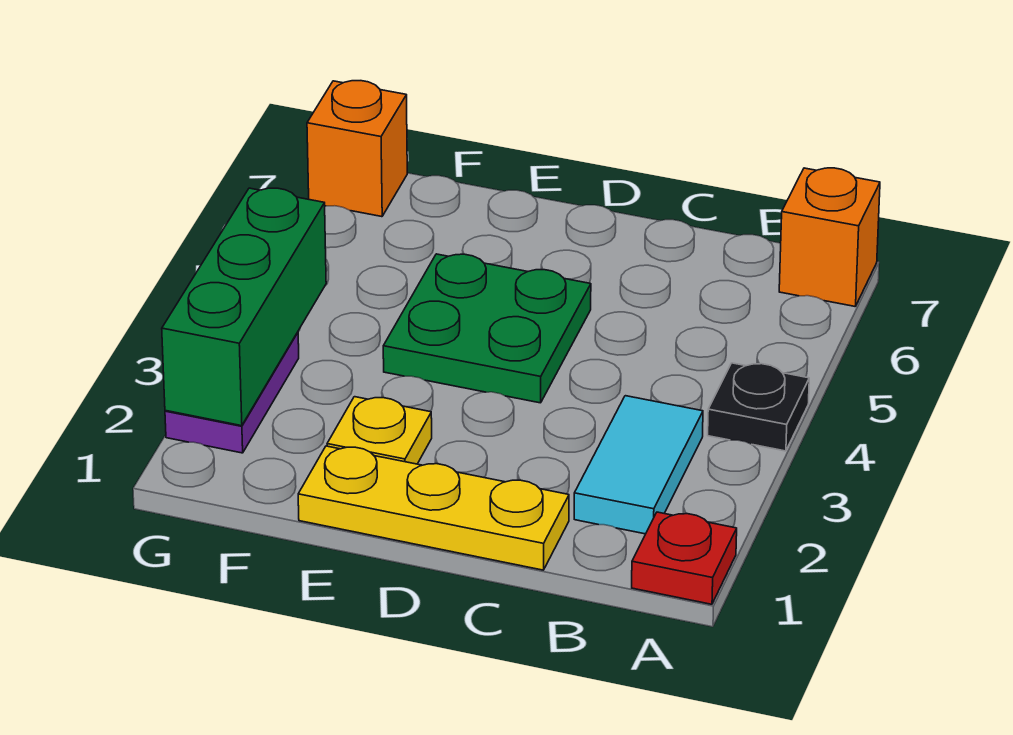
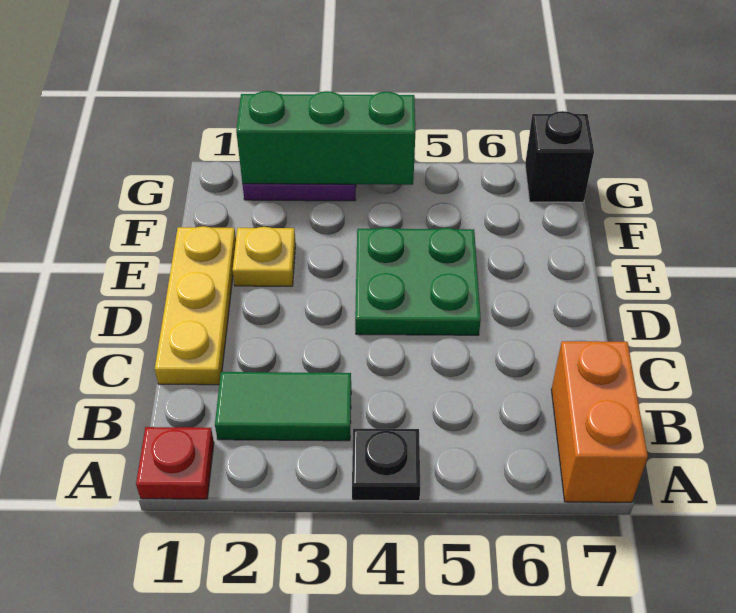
orange brick A7 level 1 -> orange brick A7:B7 level 1
cyan tile B2:B3 level 1 -> green tile B2:B3 level 1
orange brick G7 level 1 -> black brick G7 level 1

